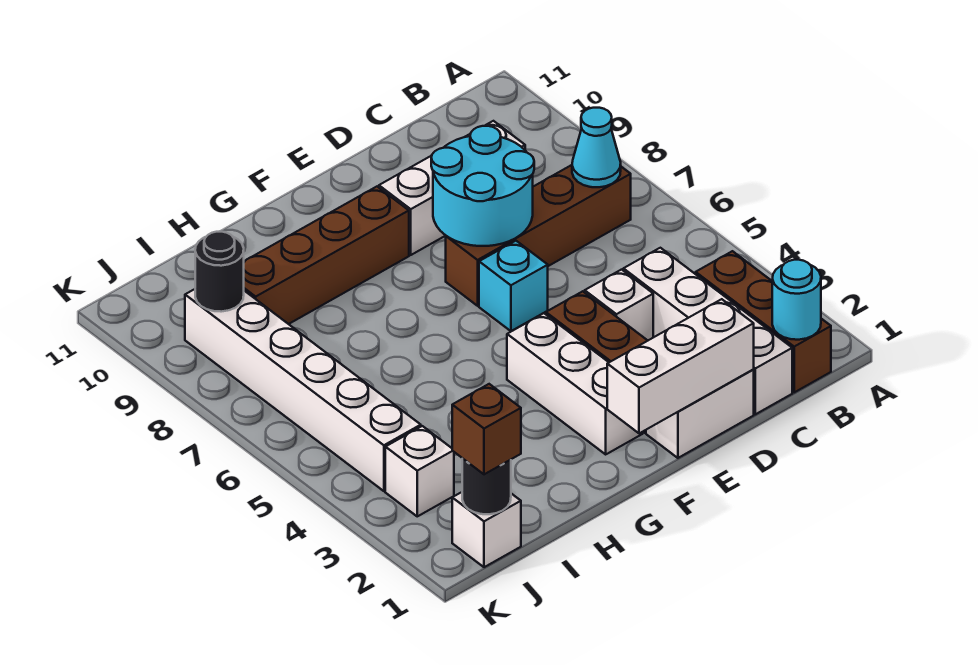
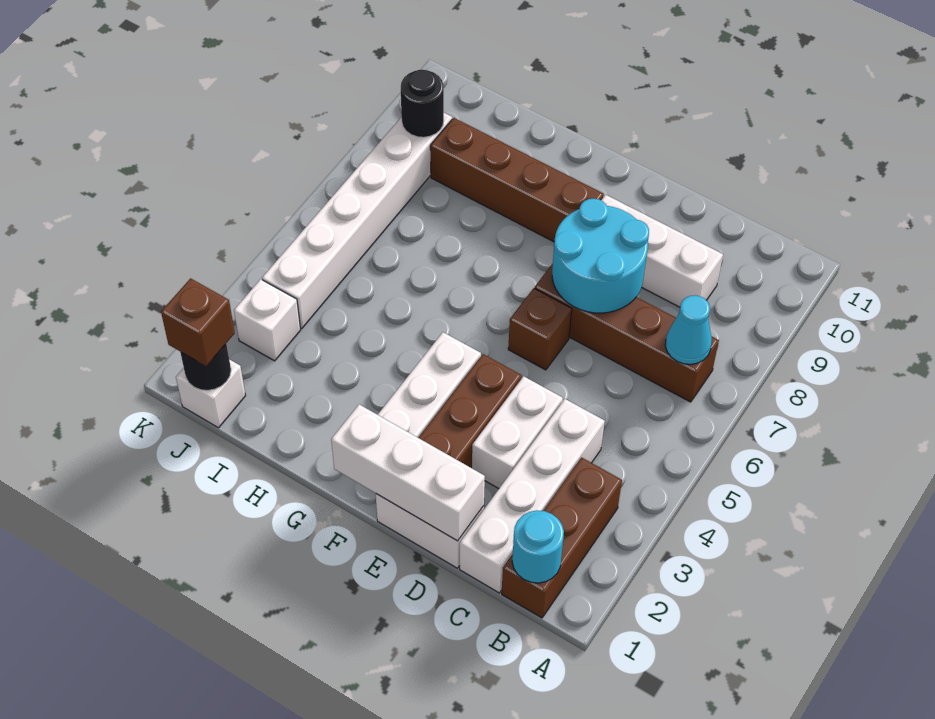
white brick D4 level 1 -> white brick D3:D4 level 1
cyan brick E6 level 1 -> brown brick E6 level 1

